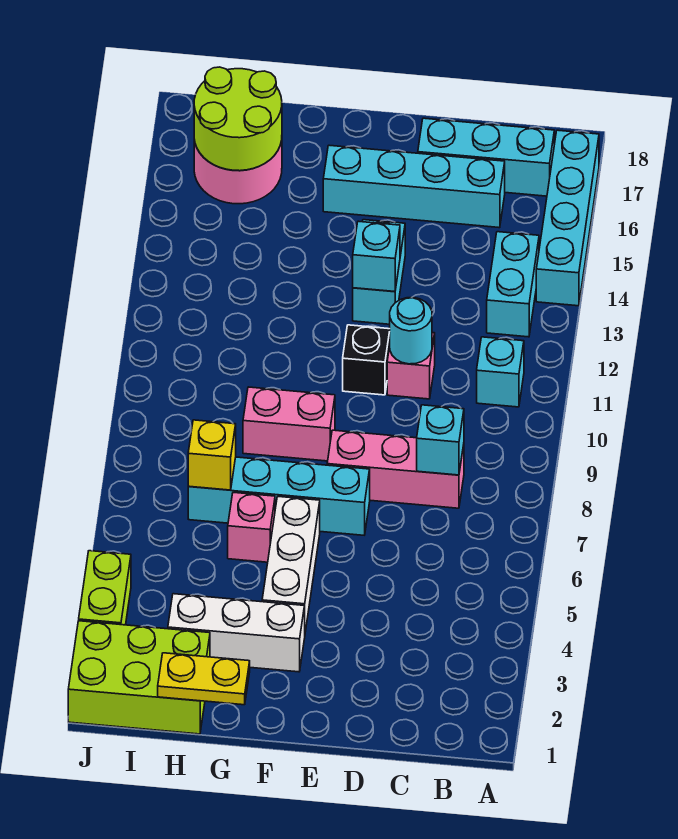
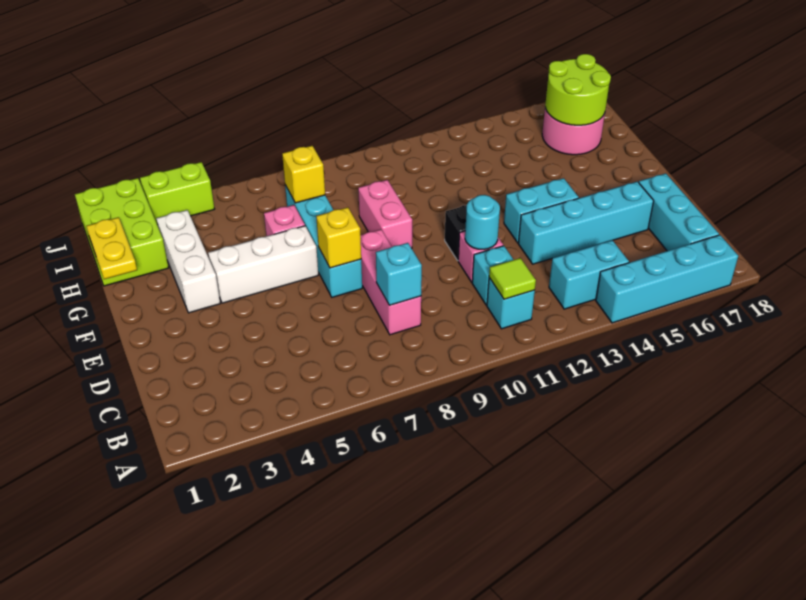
none -> lime tile B11 level 2
cyan brick C16:F16 level 1 -> cyan brick D13:D16 level 1
none -> yellow brick E7 level 2
cyan brick E13 level 2 -> cyan brick C11 level 1

